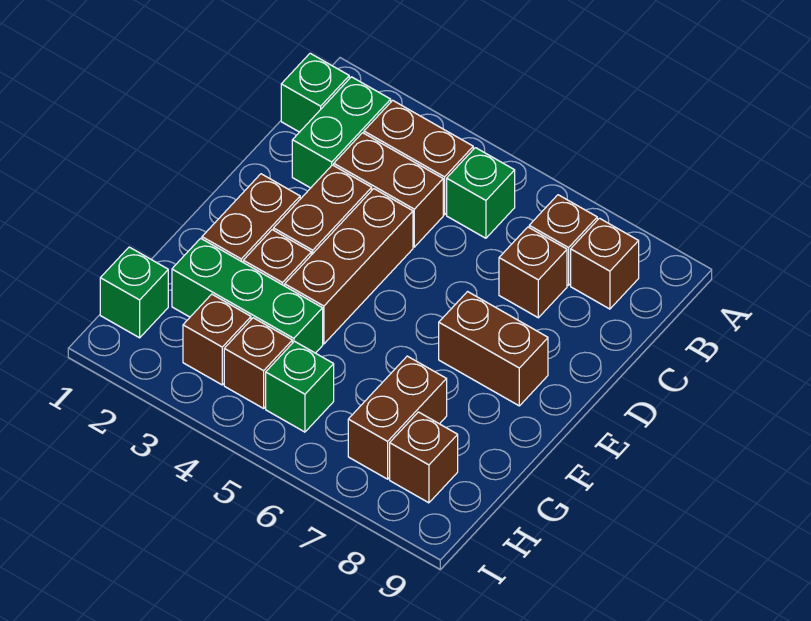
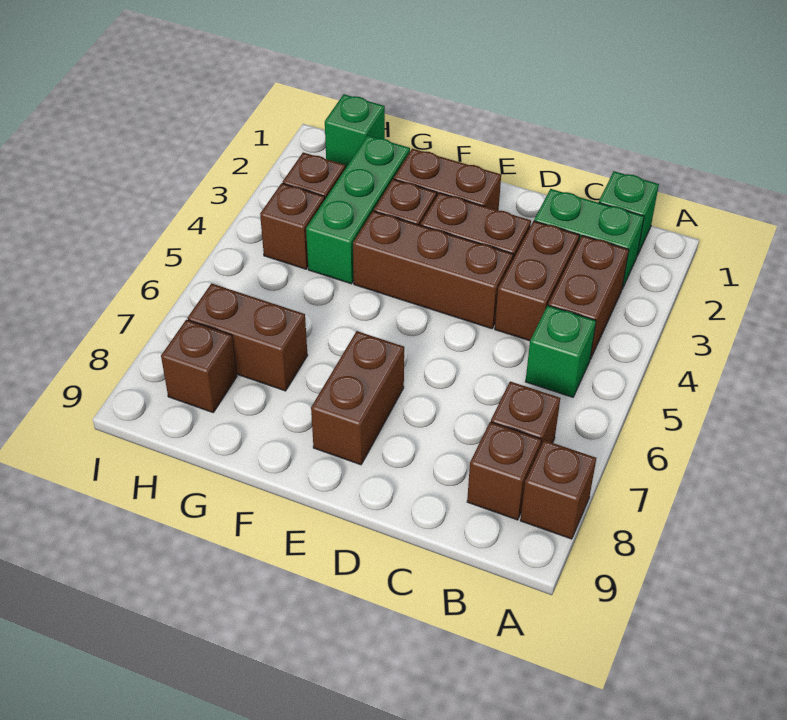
brown brick C7 level 1 -> brown brick A8 level 1
green brick H5 level 1 -> none

